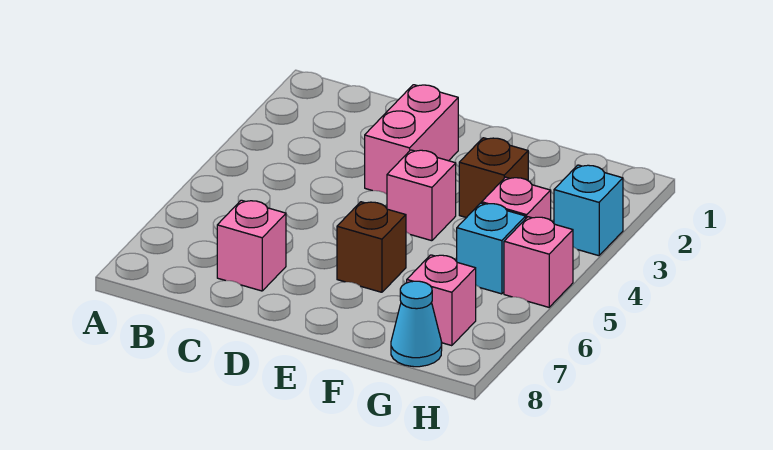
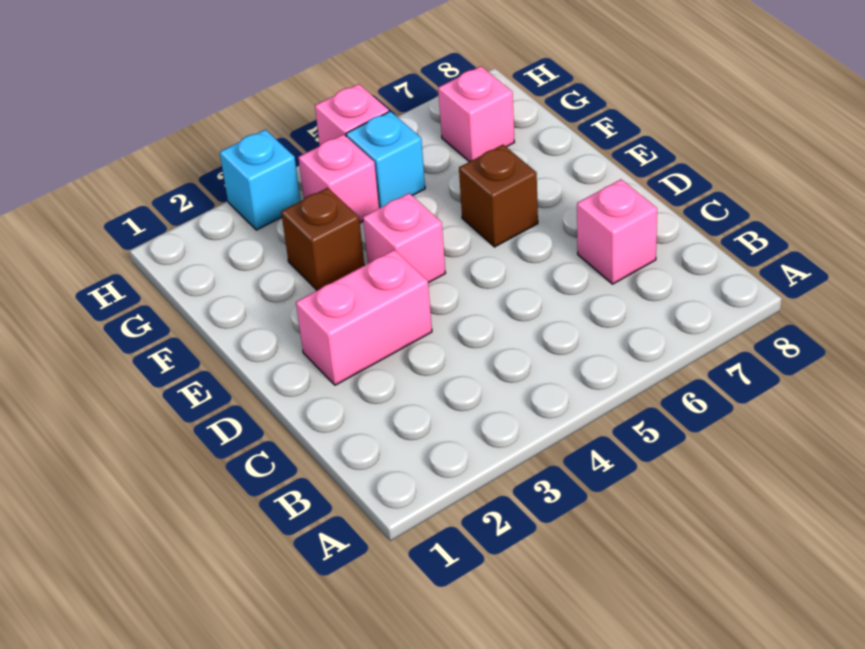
cyan cone G8 level 1 -> none

